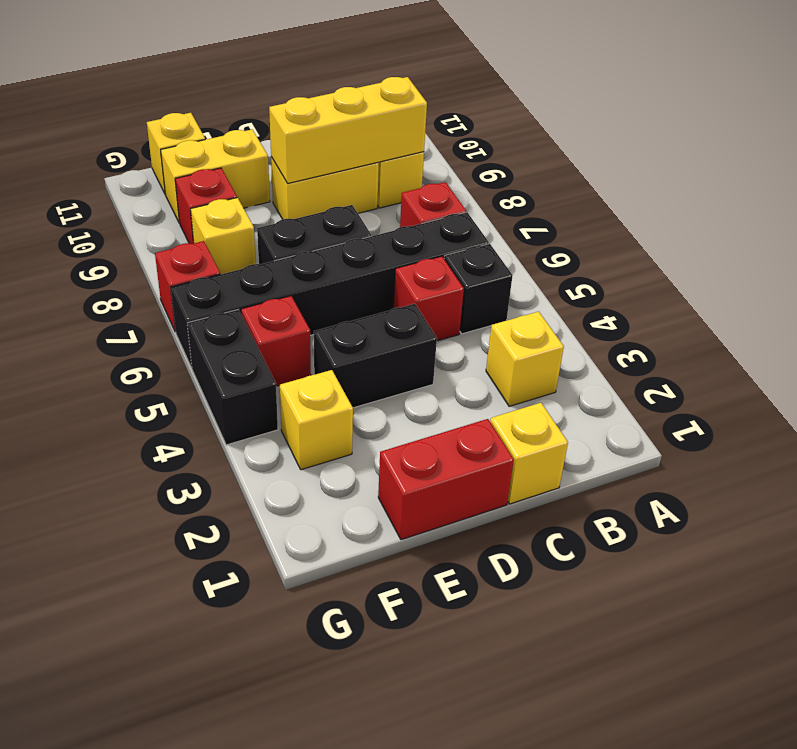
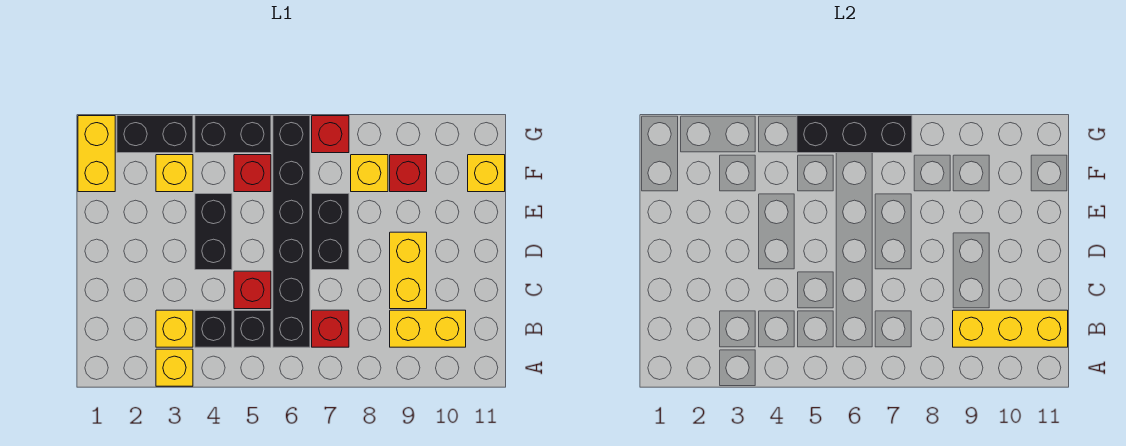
none -> black brick B4 level 1
yellow brick B9:D9 level 2 -> yellow brick B9:B11 level 2
yellow brick C1 level 1 -> yellow brick A3 level 1
red brick D1:E1 level 1 -> none
yellow brick E10:F10 level 1 -> yellow brick F1:G1 level 1
none -> black brick G2:G3 level 1
none -> black brick G5:G7 level 2

